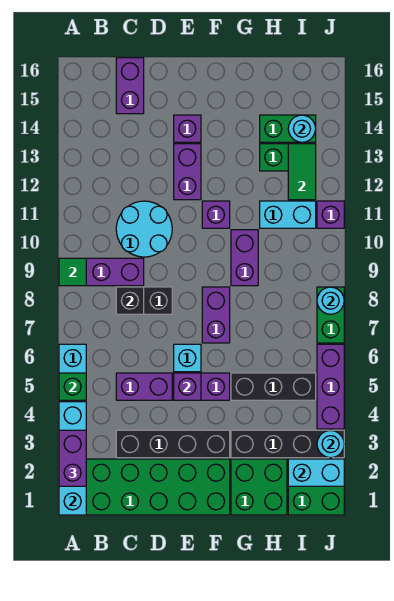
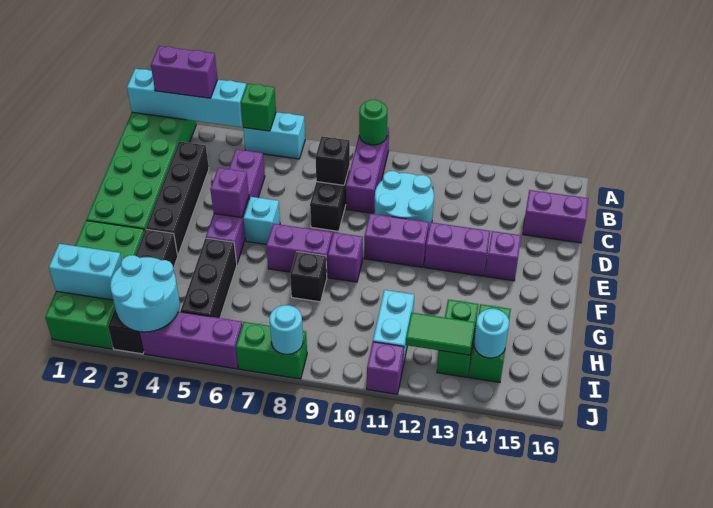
green tile A9 level 2 -> green round brick A9 level 2
purple brick F11 level 1 -> purple brick F9 level 1
none -> black brick G8 level 1
purple brick G9:G10 level 1 -> purple brick E10:E11 level 1
cyan brick I2:J2 level 2 -> cyan brick I1:I2 level 2
cyan round brick J3 level 2 -> cyan round brick I3:J4 level 2

